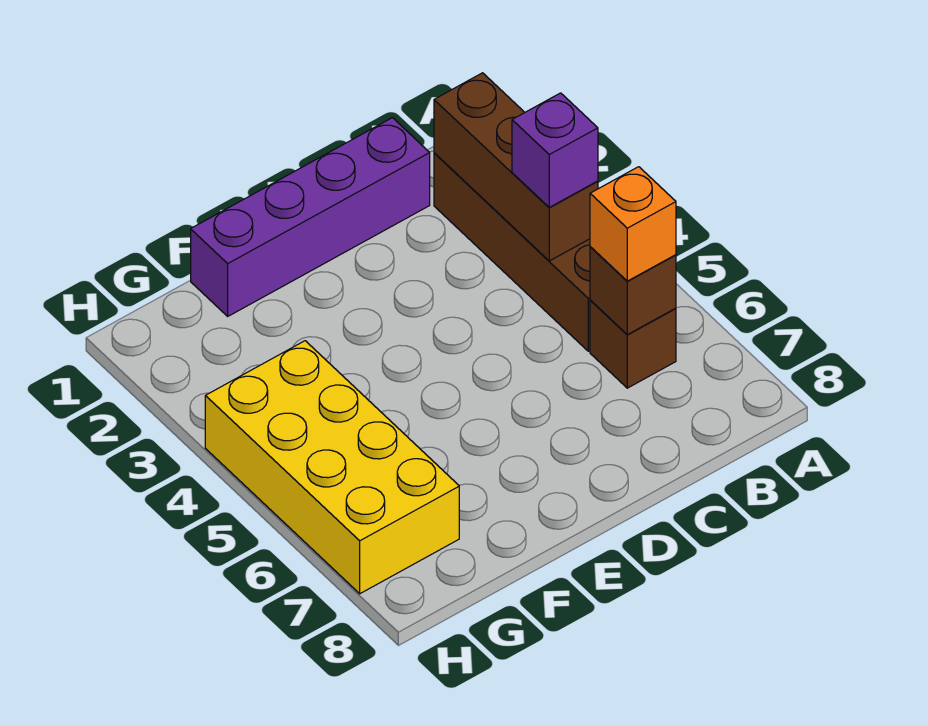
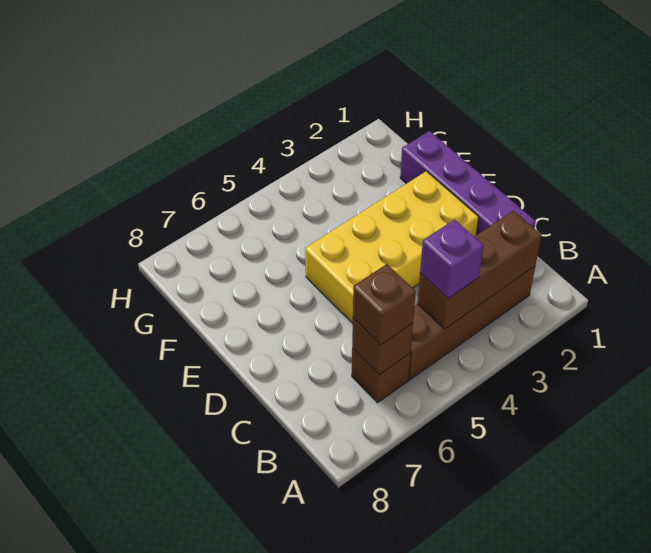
orange brick B6 level 3 -> brown brick B6 level 3
yellow brick G4:H7 level 1 -> yellow brick D2:E5 level 1

